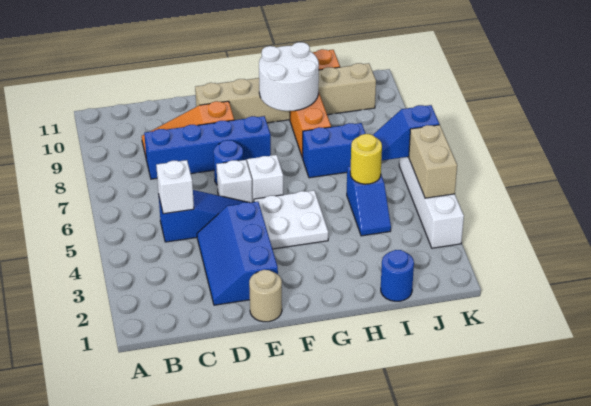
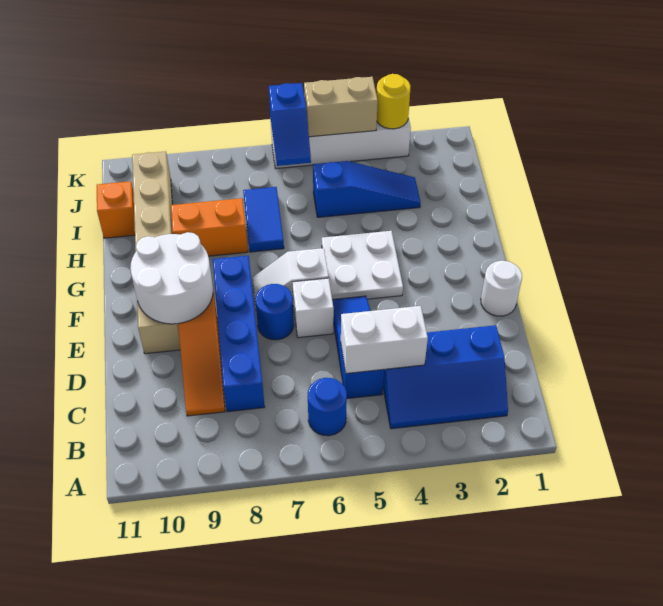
white brick C5 level 2 -> white brick C4:C5 level 2
blue slope D2:E4 level 1 top E -> blue slope B2:C4 level 1 top C
tan round brick E1 level 1 -> white round brick E1 level 1
white round brick G9:H10 level 2 -> white round brick E9:F10 level 2
blue brick H7:I7 level 1 -> blue tile H7:I7 level 1
blue round brick I1 level 1 -> blue round brick B6 level 1
blue slope I4:I5 level 1 top 5 -> blue slope I3:I5 level 1 top 5
yellow round brick I5 level 2 -> yellow round brick K3 level 2

